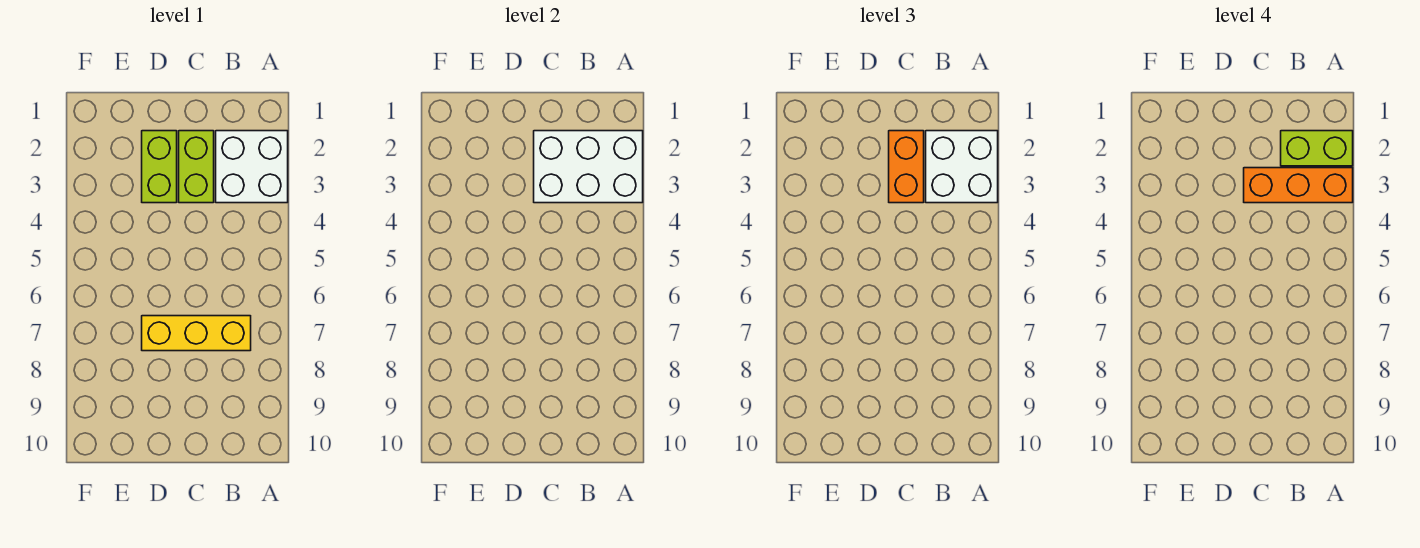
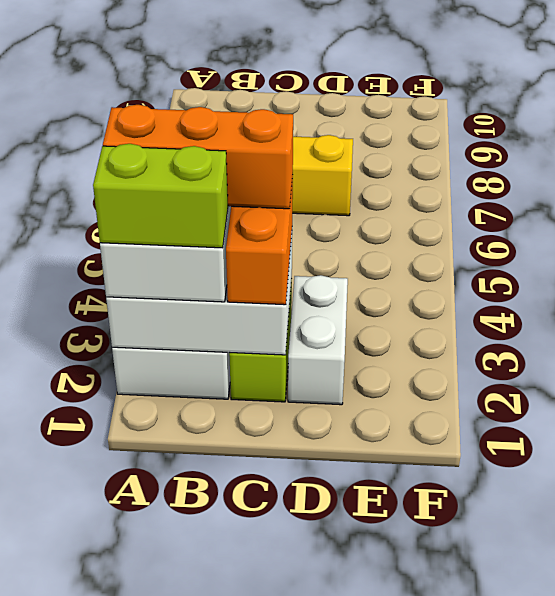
lime brick D2:D3 level 1 -> white brick D2:D3 level 1

